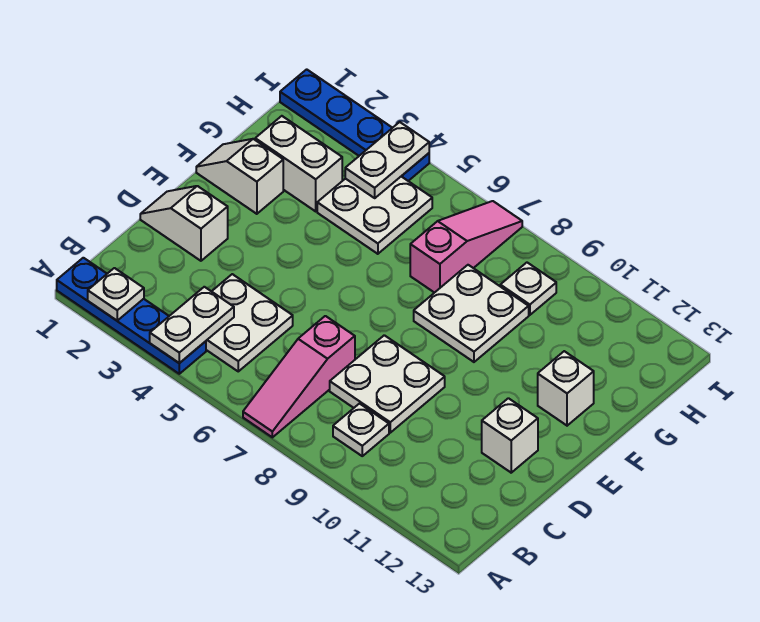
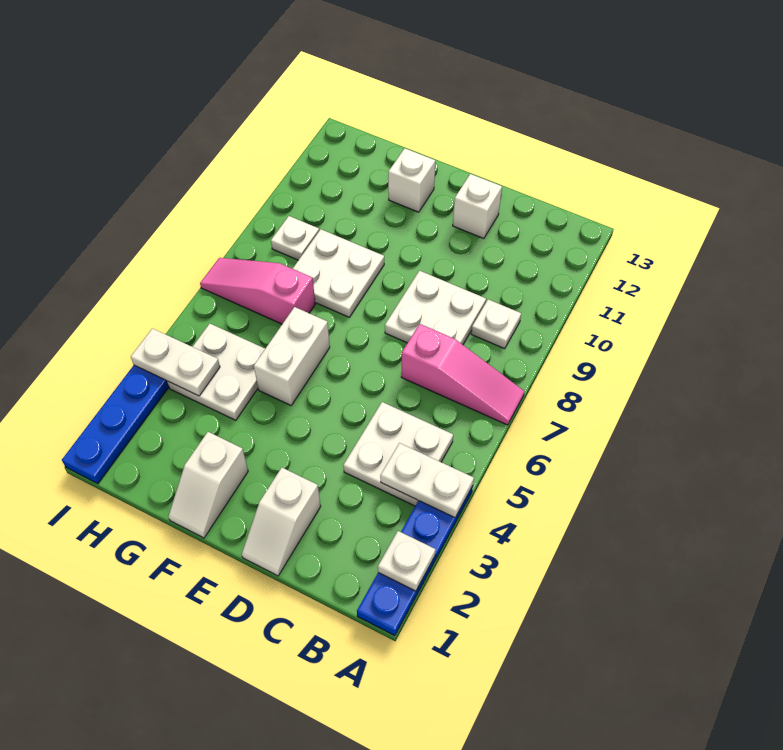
white brick G2:G3 level 1 -> white brick F5:F6 level 1

